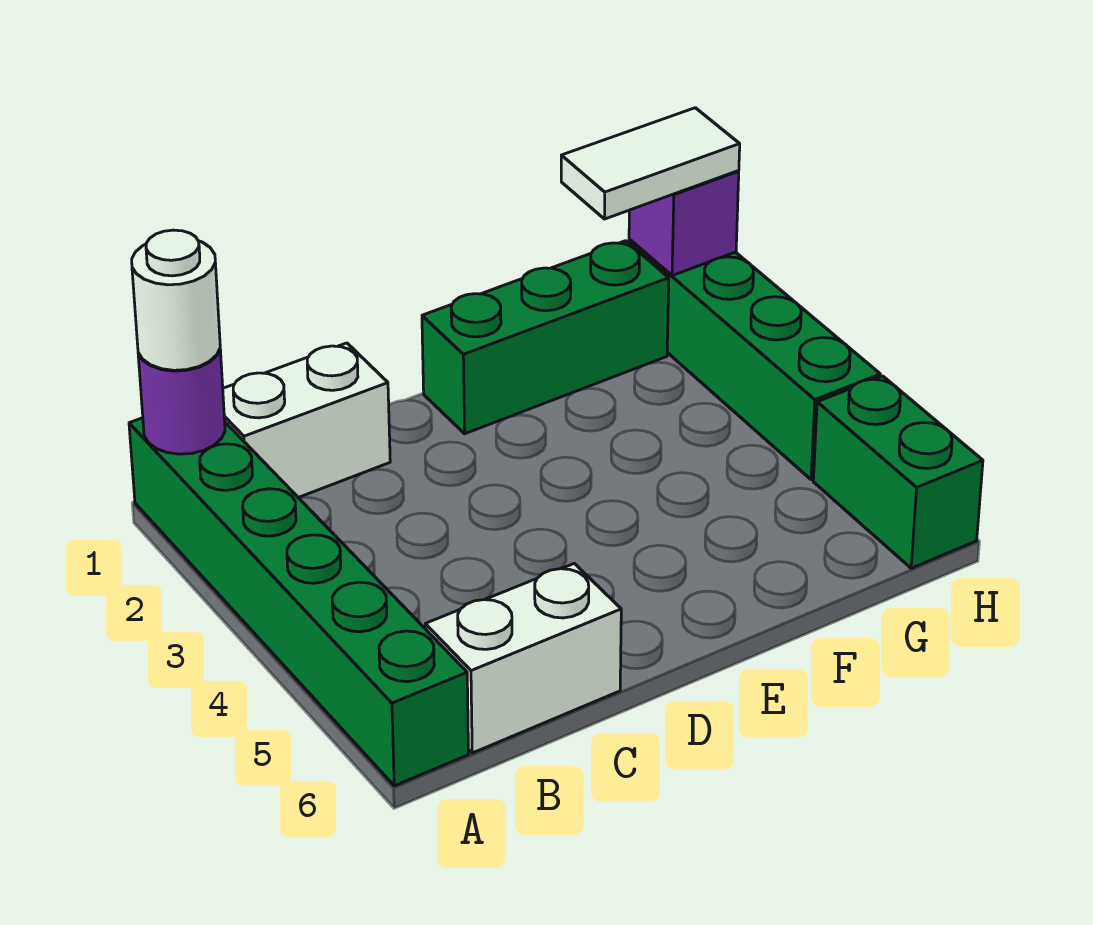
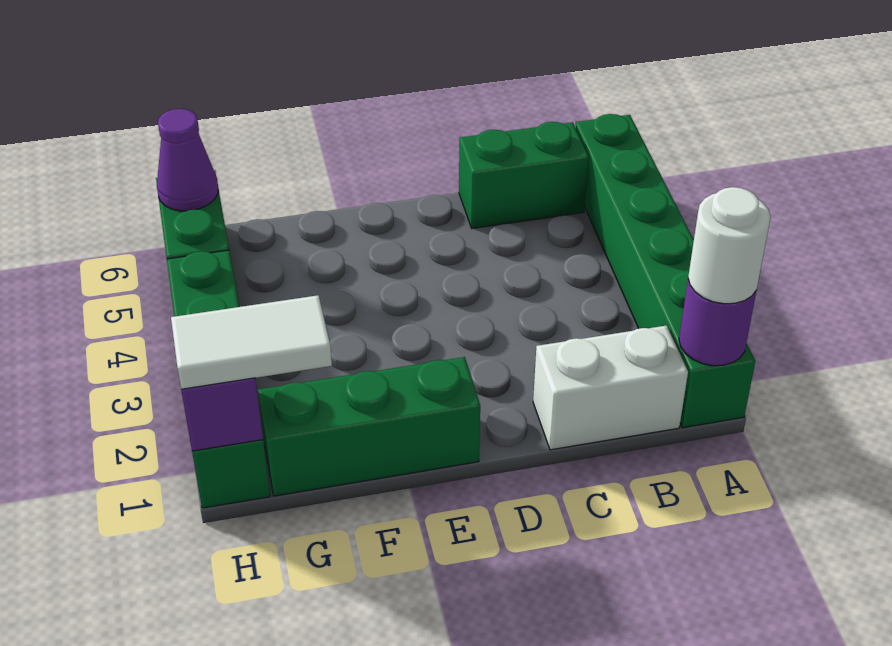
white brick B6:C6 level 1 -> green brick B6:C6 level 1
none -> purple cone H6 level 2

